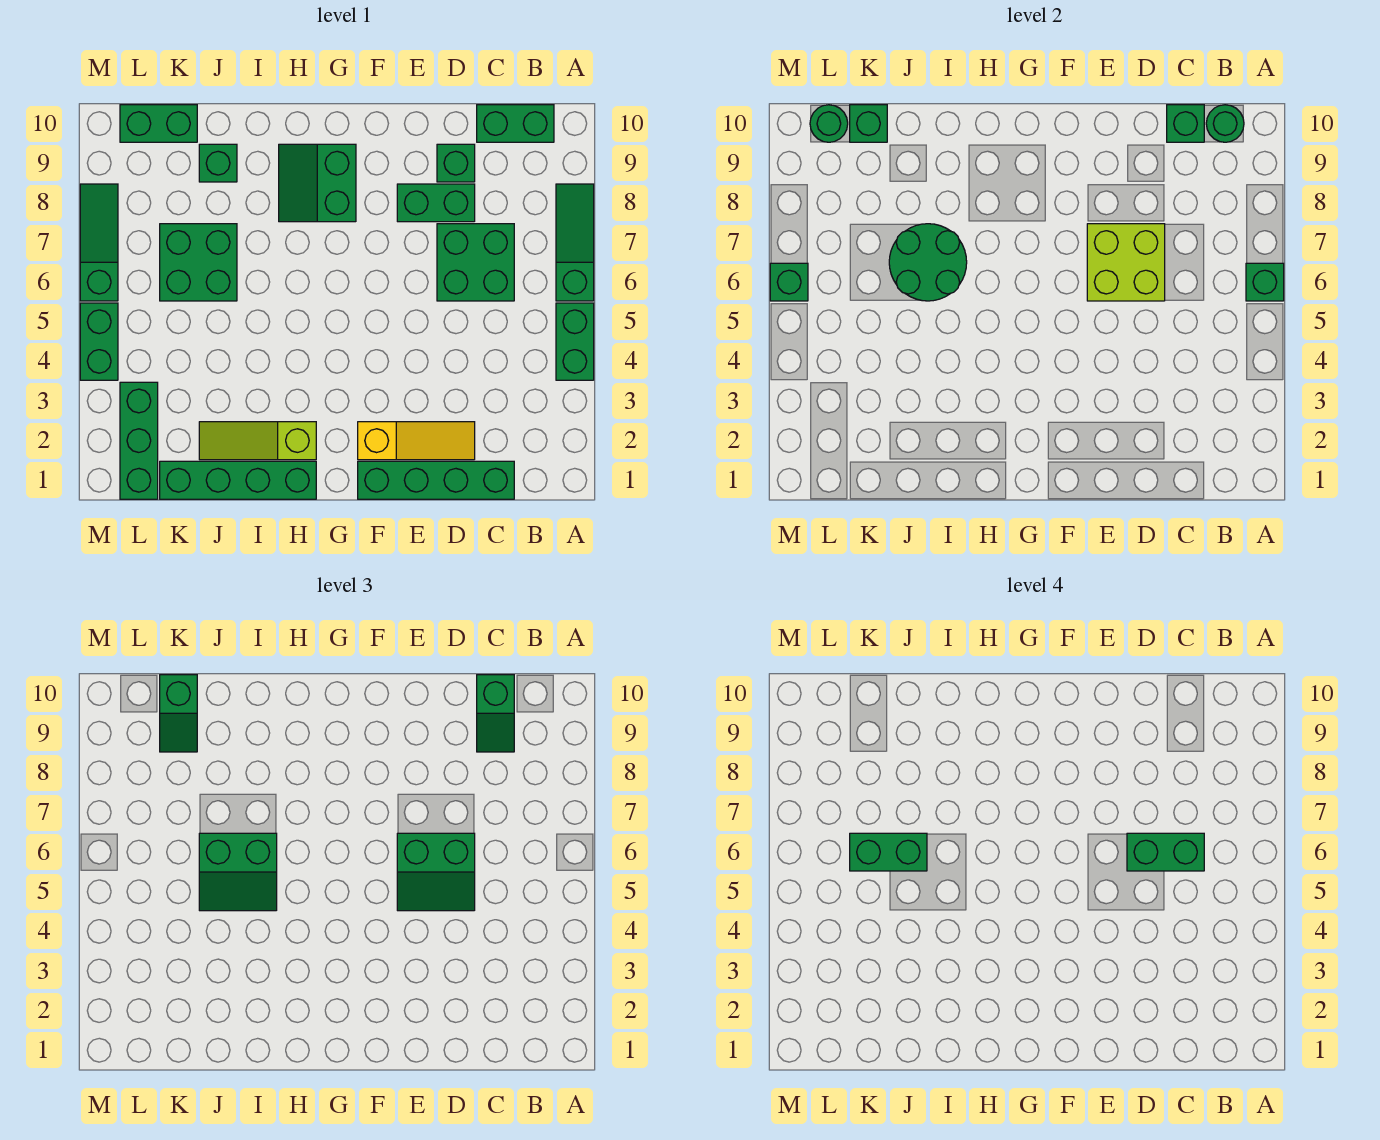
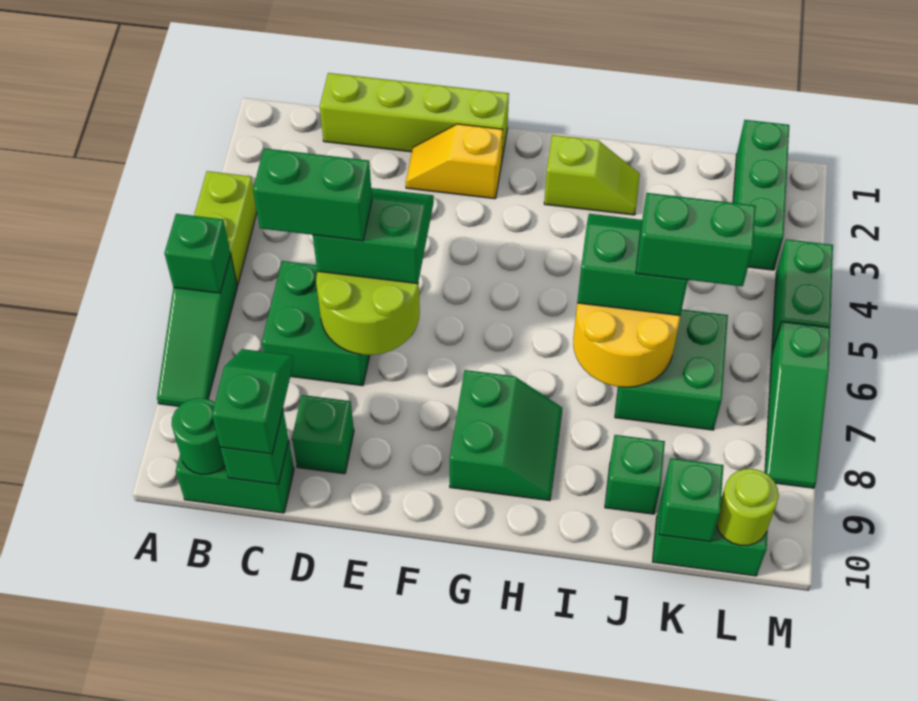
green brick A4:A5 level 1 -> lime brick A4:A5 level 1
green brick C1:F1 level 1 -> lime brick C1:F1 level 1
yellow slope D2:F2 level 1 top F -> yellow slope E2:F2 level 1 top F
lime brick D6:E7 level 2 -> lime round brick D6:E7 level 2
green brick D8:E8 level 1 -> none
green brick H1:K1 level 1 -> none
lime slope H2:J2 level 1 top H -> lime slope H2:I2 level 1 top H
green round brick I6:J7 level 2 -> yellow round brick I6:J7 level 2
green slope K9:K10 level 3 top 10 -> none
green round brick L10 level 2 -> lime round brick L10 level 2
green brick M6 level 2 -> none

